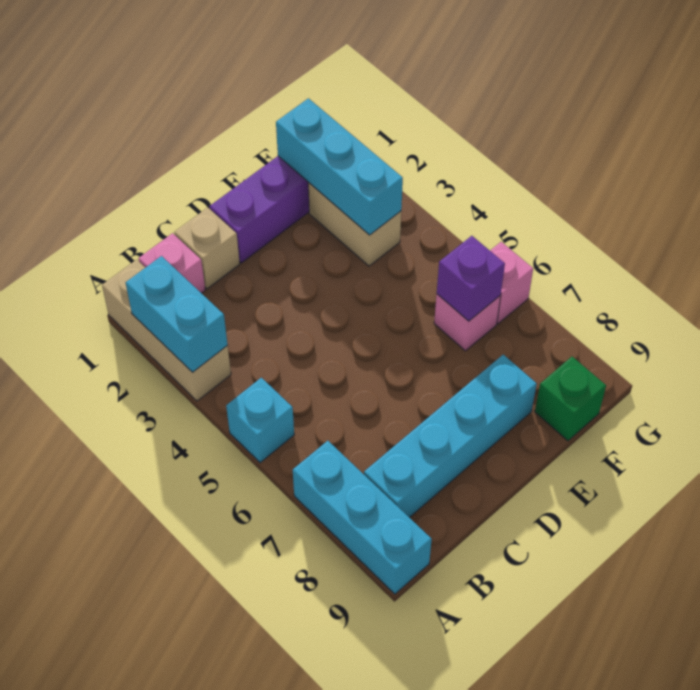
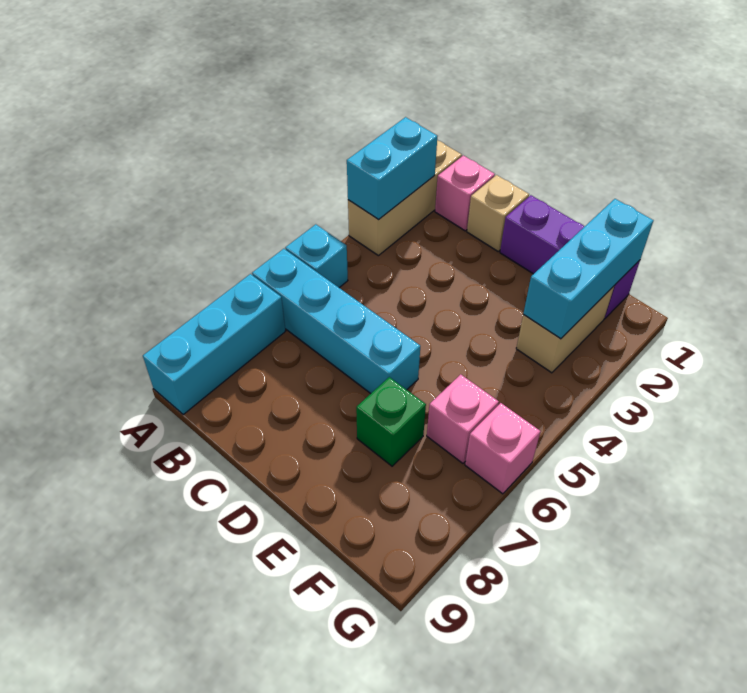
cyan brick B8:E8 level 1 -> cyan brick A6:D6 level 1
purple brick F6 level 2 -> none
green brick F9 level 1 -> green brick E7 level 1

